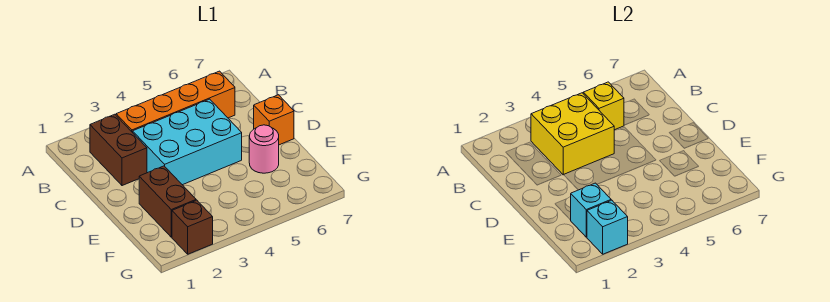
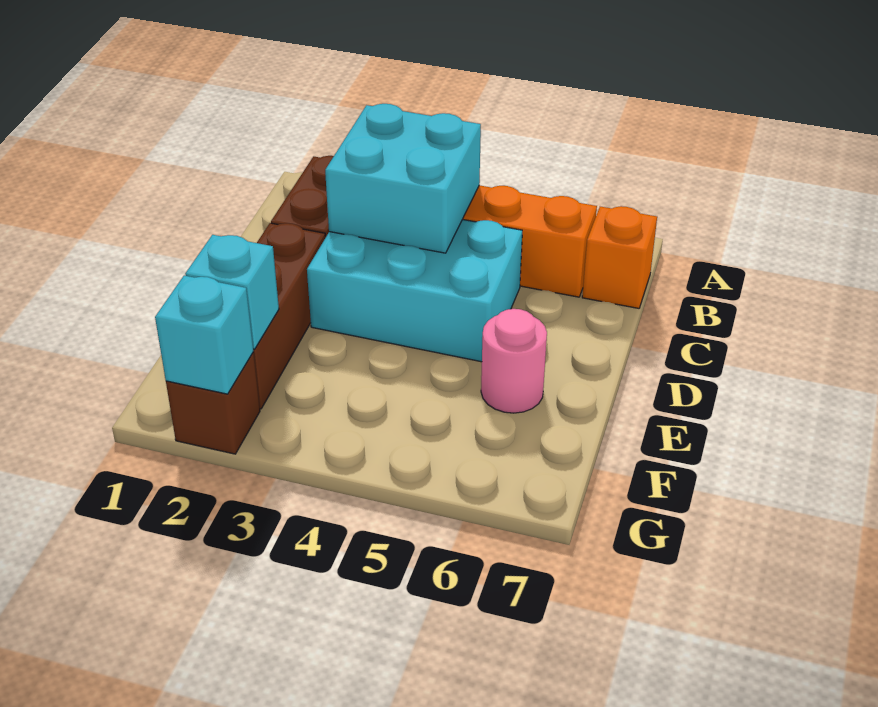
yellow brick B3:C4 level 2 -> cyan brick B3:C4 level 2
yellow brick B5 level 2 -> none
orange brick D7 level 1 -> orange brick B7 level 1
brown brick E2:F2 level 1 -> brown brick D2:F2 level 1

